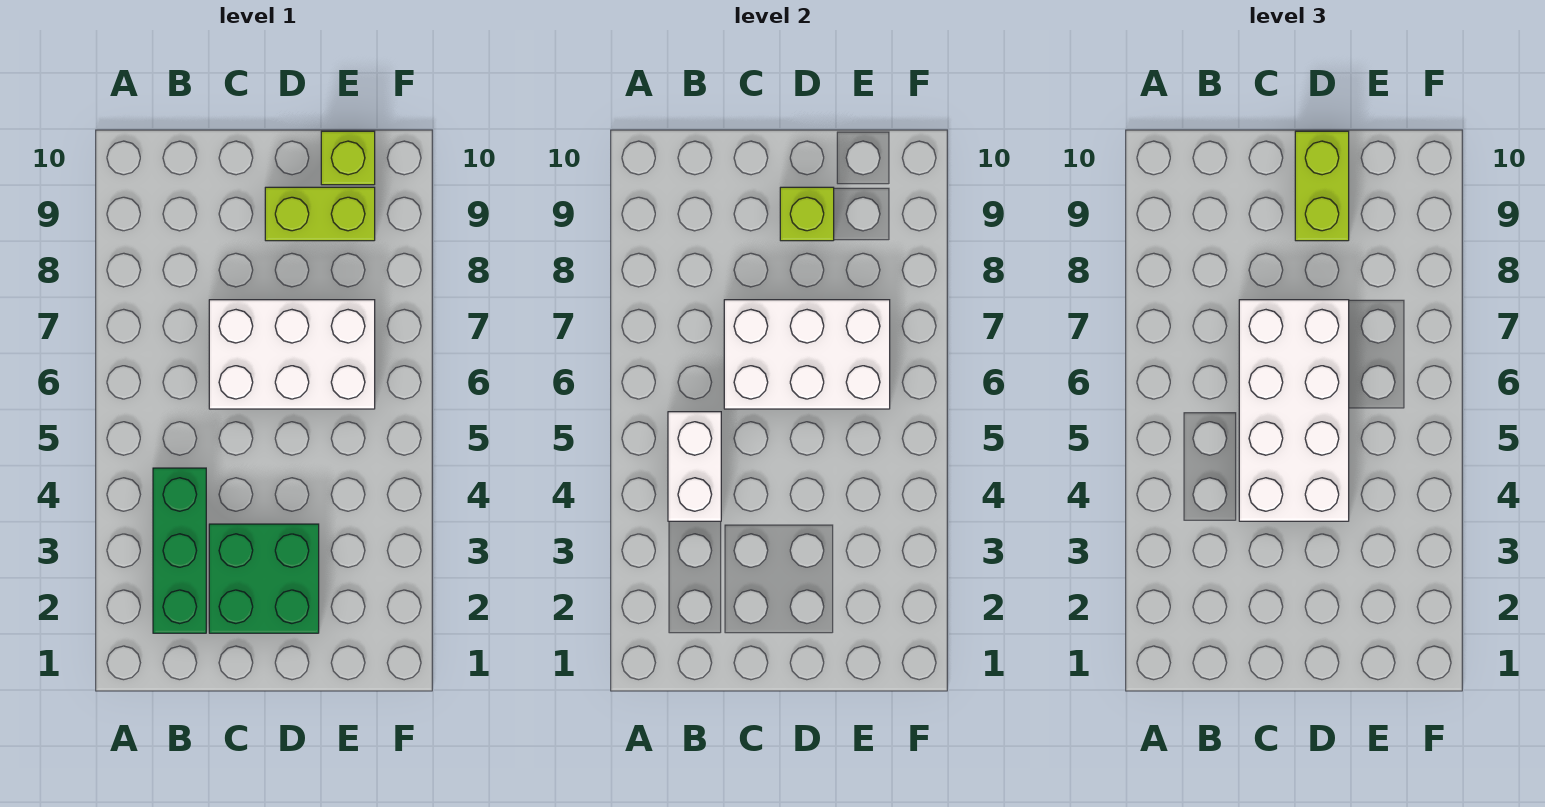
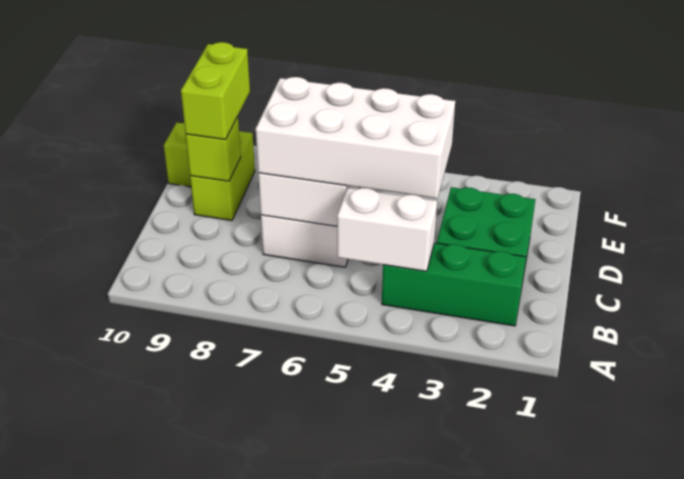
lime brick D9:D10 level 3 -> lime brick D9:E9 level 3

